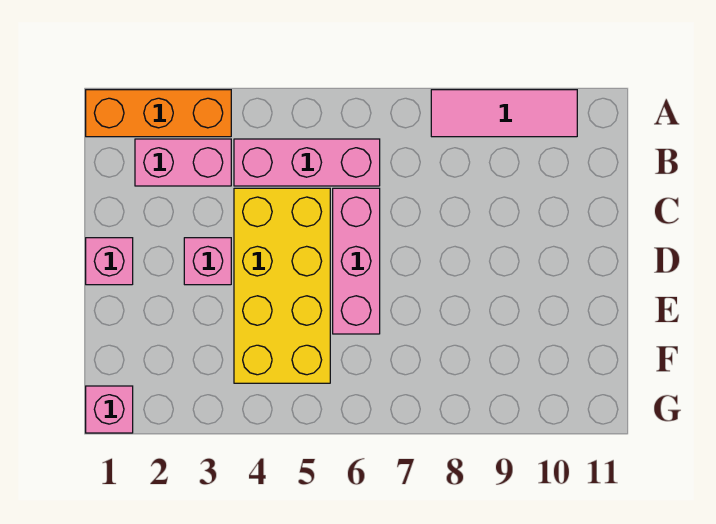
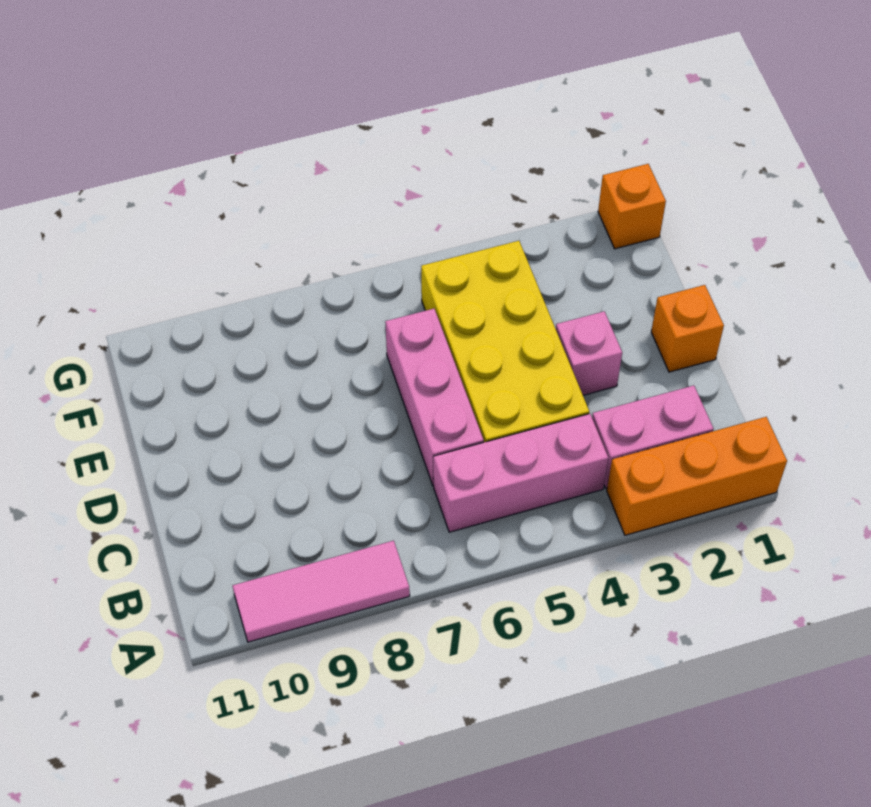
pink brick D1 level 1 -> orange brick D1 level 1
pink brick G1 level 1 -> orange brick G1 level 1

